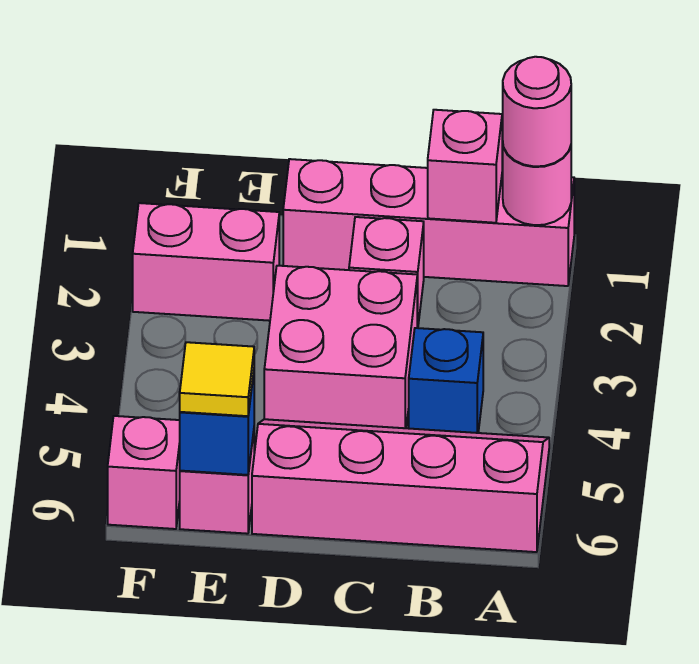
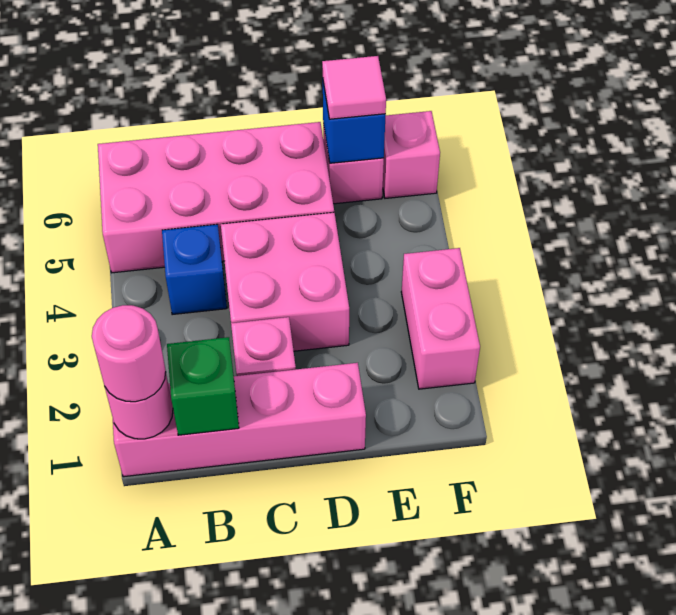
pink slope A5:D6 level 1 top 6 -> pink brick A5:D6 level 1
pink brick B1 level 2 -> green brick B1 level 2
pink brick E2:F2 level 1 -> pink brick F2:F3 level 1
yellow tile E6 level 3 -> pink tile E6 level 3

